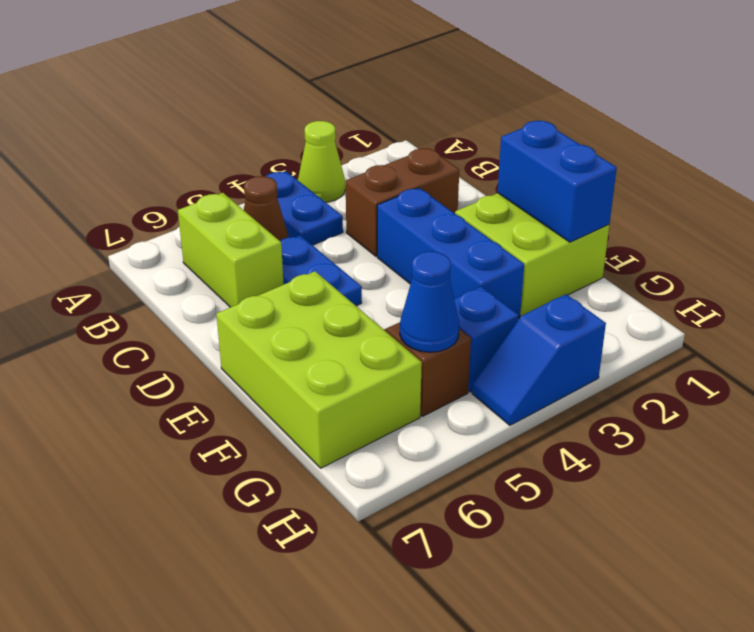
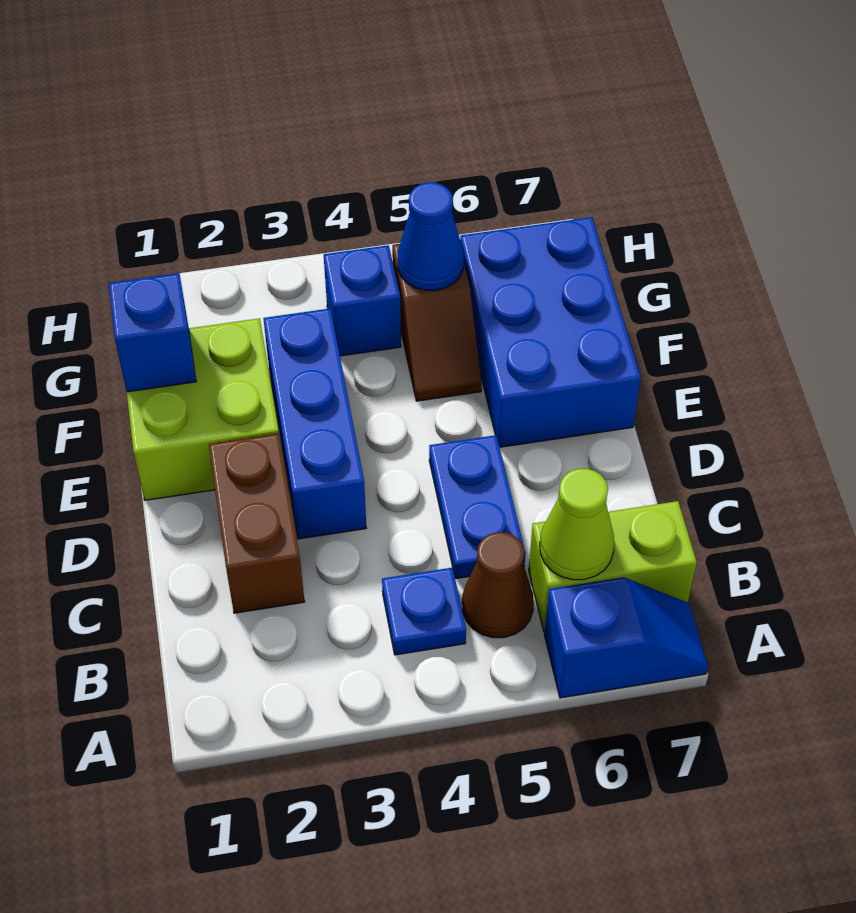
lime cone A3 level 1 -> lime cone B6 level 2
blue plate A4:B4 level 1 -> blue plate B4 level 1
lime brick B6:C6 level 1 -> lime brick B6:B7 level 1
brown brick C2:C3 level 1 -> brown brick C2:D2 level 1
blue brick E1:F1 level 2 -> blue brick F1 level 2
lime brick E6:G7 level 1 -> blue brick E6:G7 level 1
blue slope H3:H4 level 1 top 3 -> blue slope A6:A7 level 1 top 6

